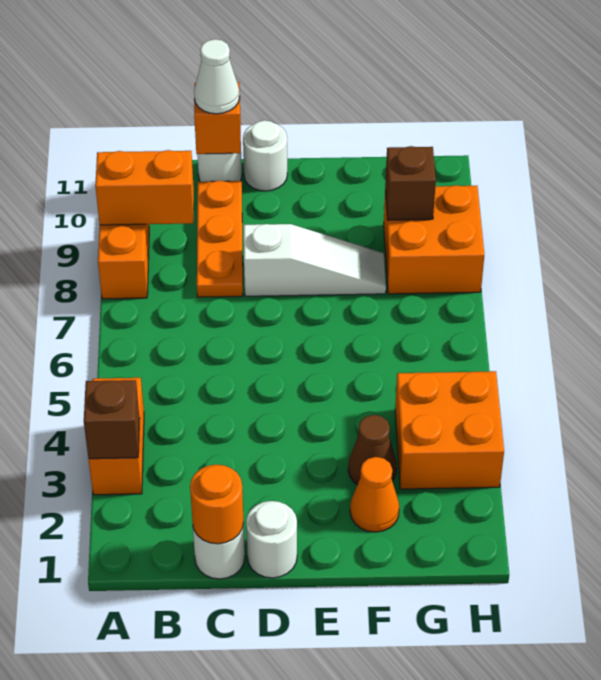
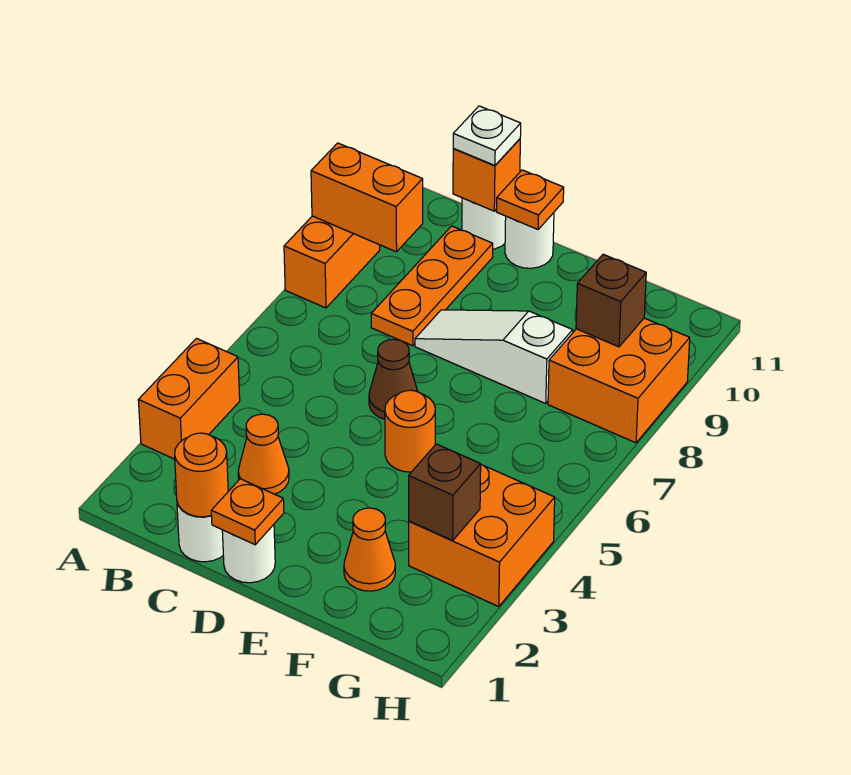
brown brick A3 level 2 -> brown brick G3 level 2
none -> orange cone C3 level 1
white cone C11 level 3 -> white plate C11 level 3
none -> orange plate D1 level 2
white slope D8:F8 level 1 top D -> white slope D8:F8 level 1 top F
none -> orange plate D11 level 2
none -> orange round brick E5 level 1
brown cone F3 level 1 -> brown cone D6 level 1

